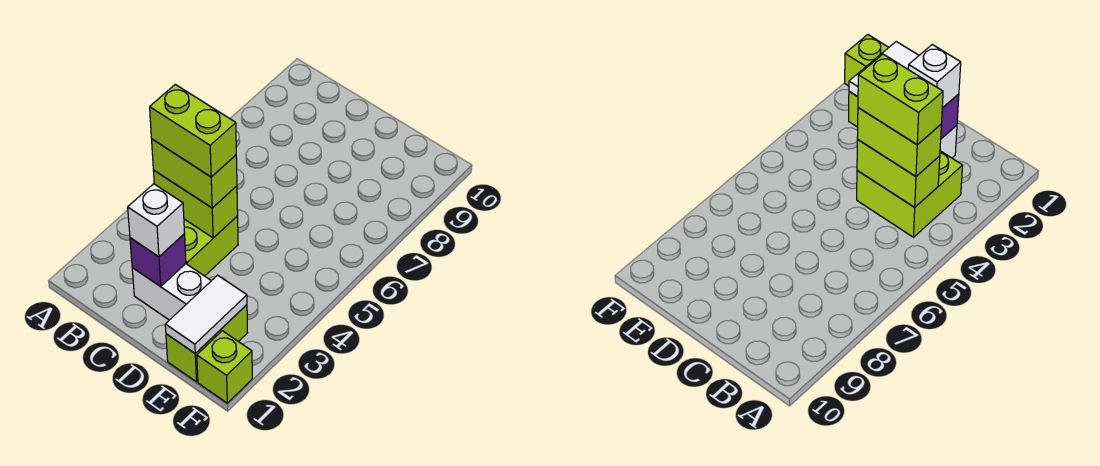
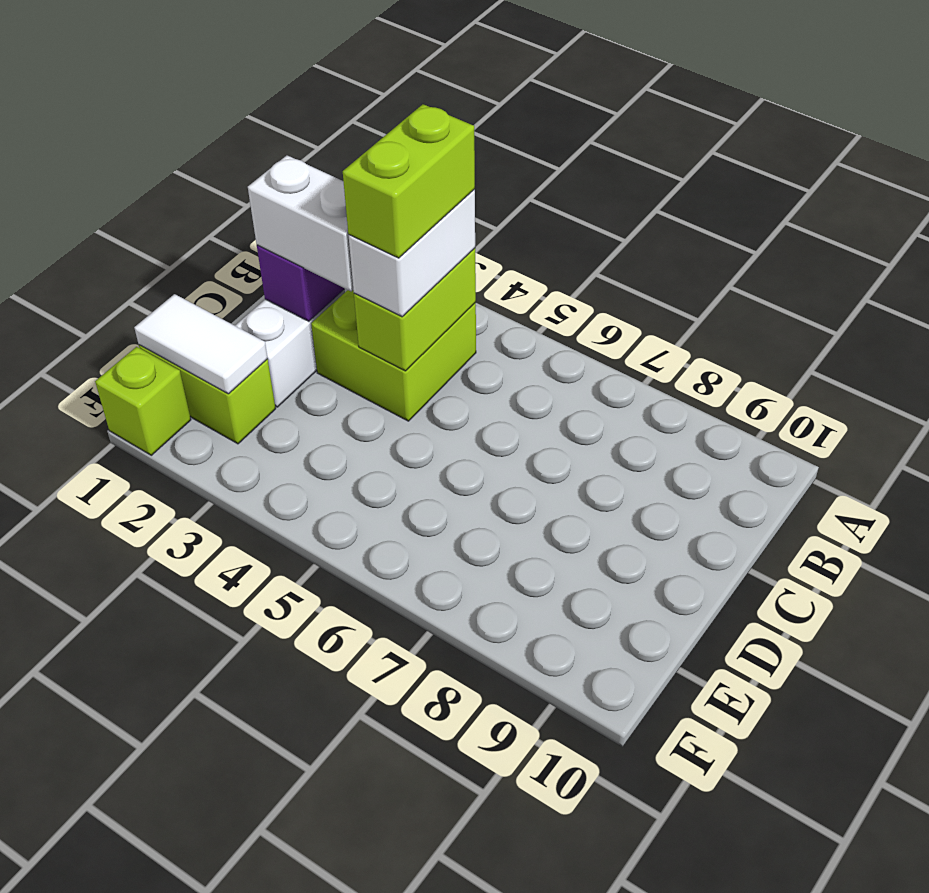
lime brick B4:C4 level 3 -> white brick B4:C4 level 3
white brick C2 level 3 -> white brick C2:C3 level 3

